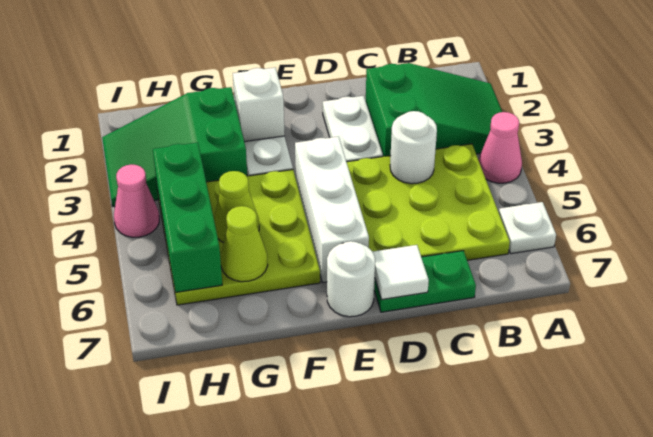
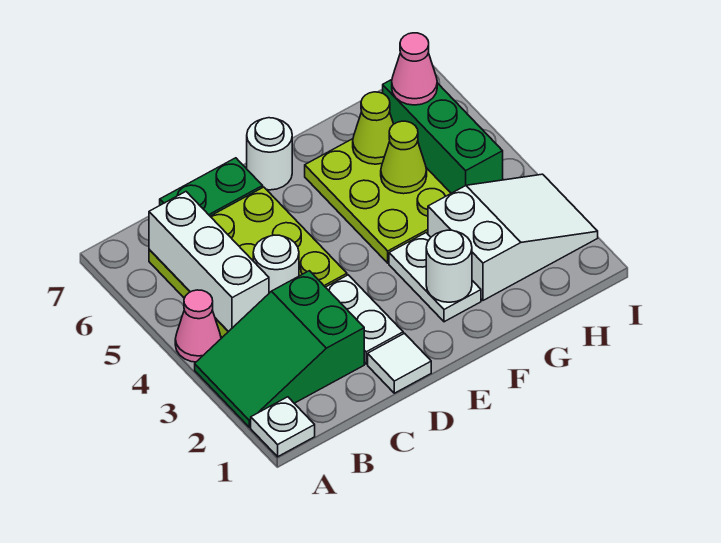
white plate A6 level 1 -> white plate A1 level 1
white tile D7 level 2 -> white tile D1 level 1
white brick E4:E6 level 1 -> white brick B4:B6 level 2
white brick F2 level 2 -> white round brick F2 level 2
green slope G2:I3 level 1 top G -> white slope G2:I3 level 1 top G
pink cone I4 level 1 -> pink cone H6 level 3

